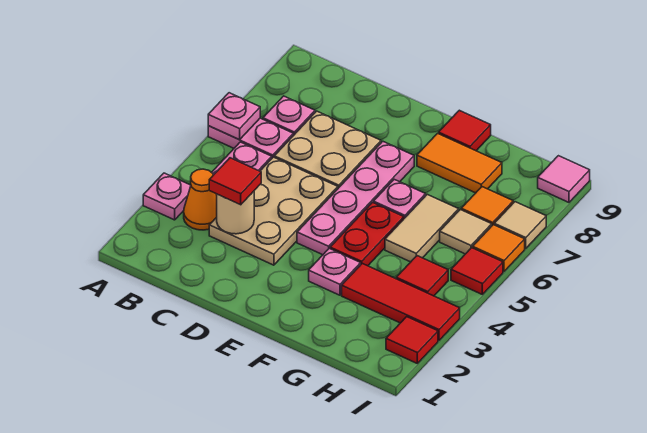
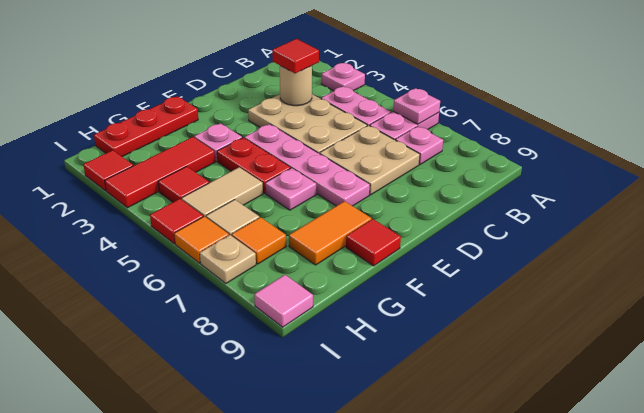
orange cone B3 level 1 -> none
none -> red plate F1:H1 level 1
tan tile G5:G6 level 1 -> tan tile G5:H5 level 1
tan tile I7 level 1 -> tan plate I7 level 1

